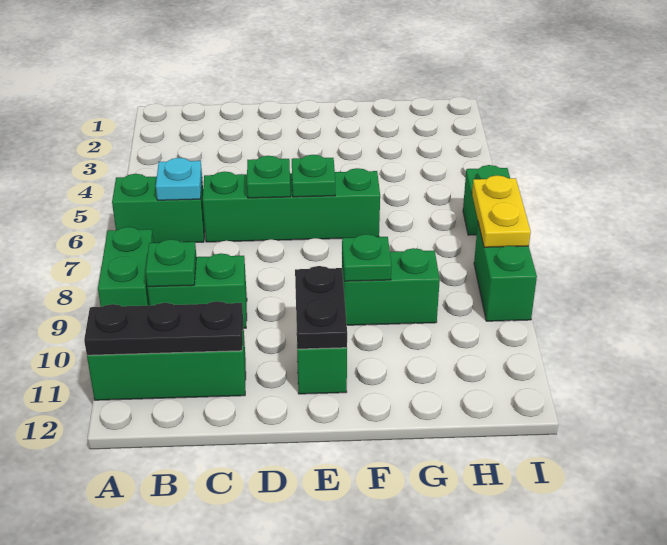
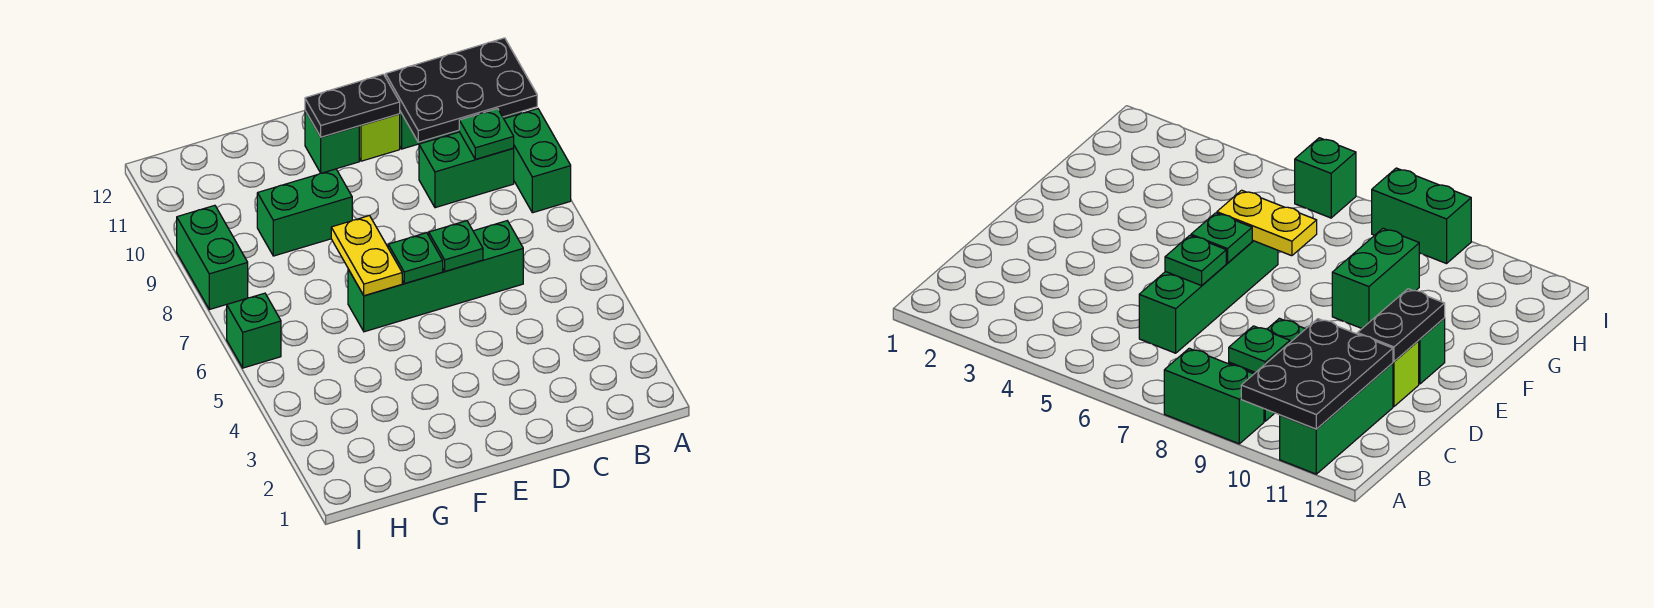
green brick A6:B6 level 1 -> none
black plate A11:C11 level 2 -> black plate A10:C11 level 2
cyan plate B6 level 2 -> none
none -> lime brick D11 level 1
black plate E10:E11 level 2 -> black plate D11:E11 level 2
green plate F9 level 2 -> none
yellow plate I7:I8 level 2 -> yellow plate F6:F7 level 2

